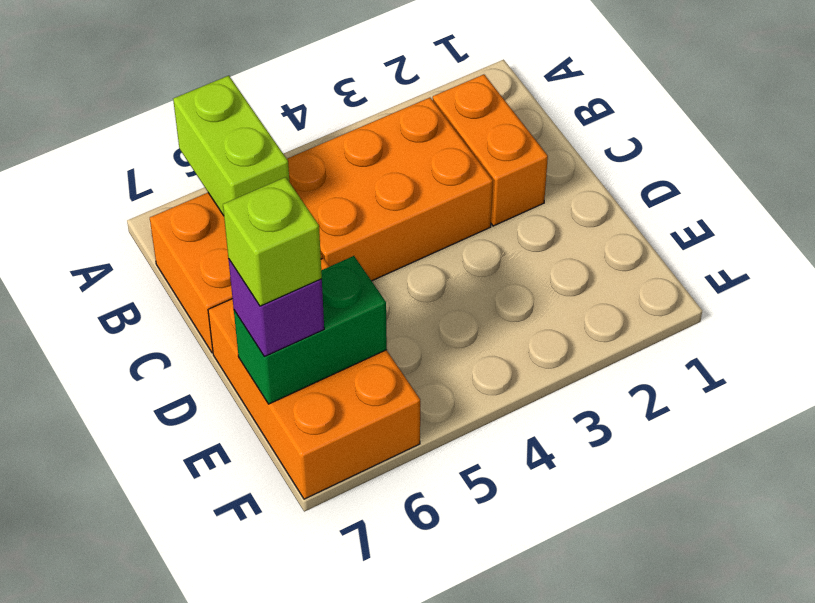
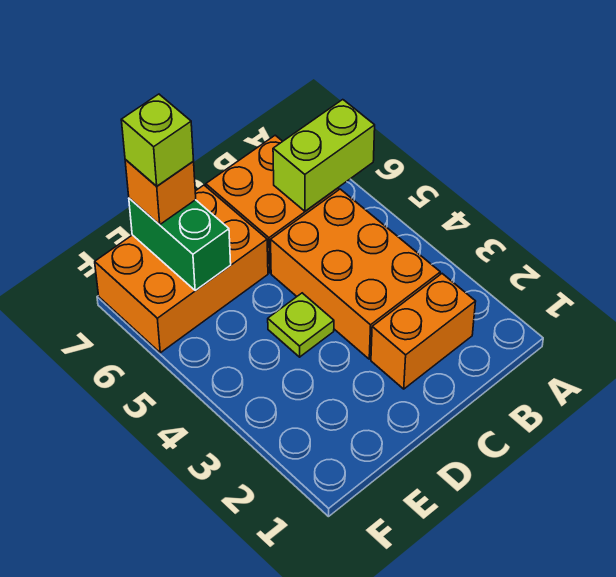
none -> lime plate D4 level 1
purple brick E7 level 3 -> orange brick E7 level 3

